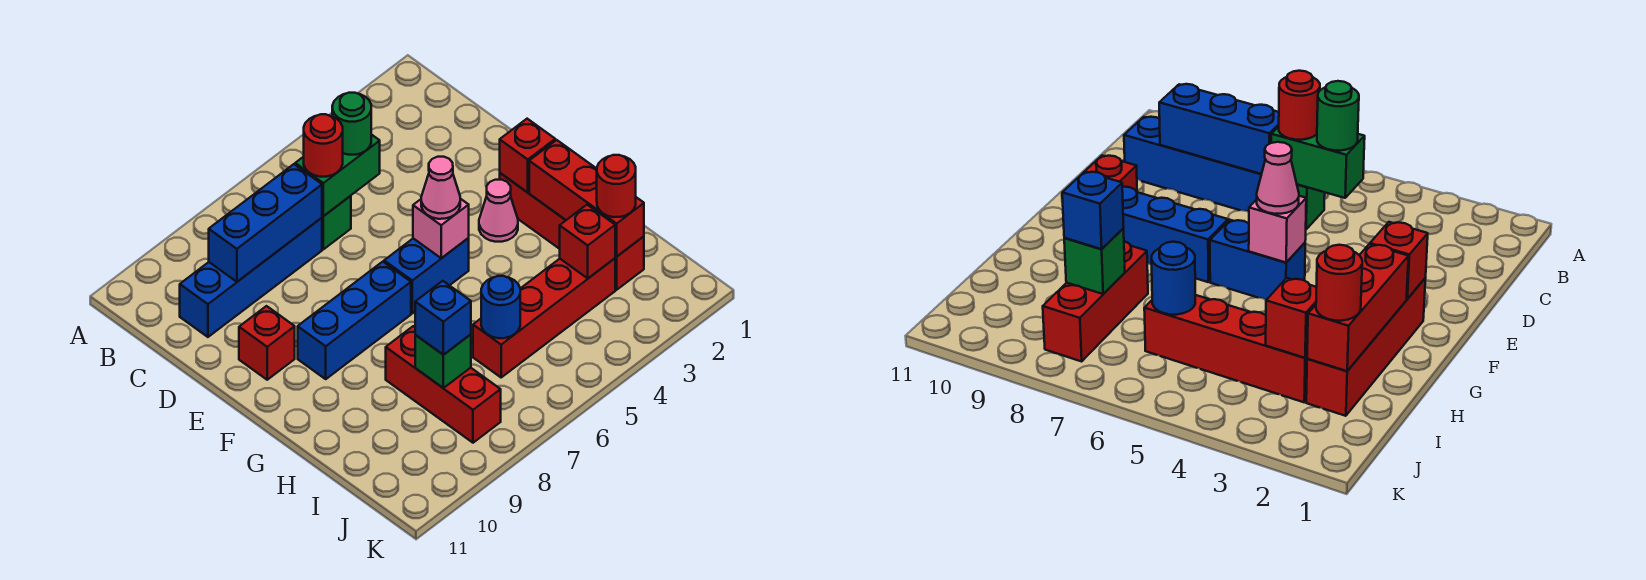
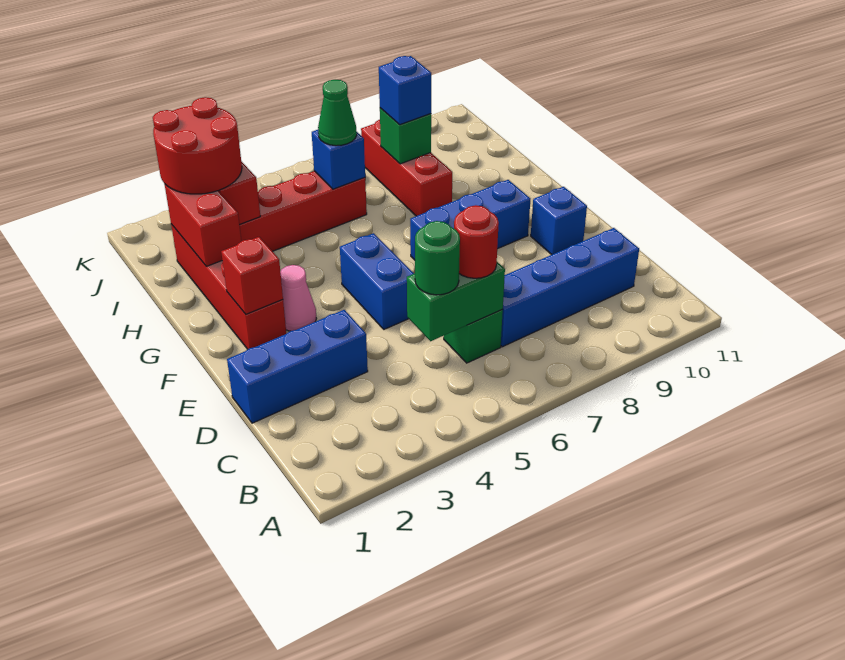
blue brick C7:C9 level 2 -> blue brick D1:D3 level 1
red brick E10 level 1 -> blue brick E10 level 1
blue brick F5:F6 level 1 -> blue brick E5:F5 level 1
pink brick F5 level 2 -> none
pink cone F5 level 3 -> none
red brick G2:I2 level 2 -> red brick H2:I2 level 2
red round brick I2 level 3 -> red round brick I2:J3 level 3
blue round brick I6 level 2 -> blue brick I6 level 2
none -> green cone I6 level 3

